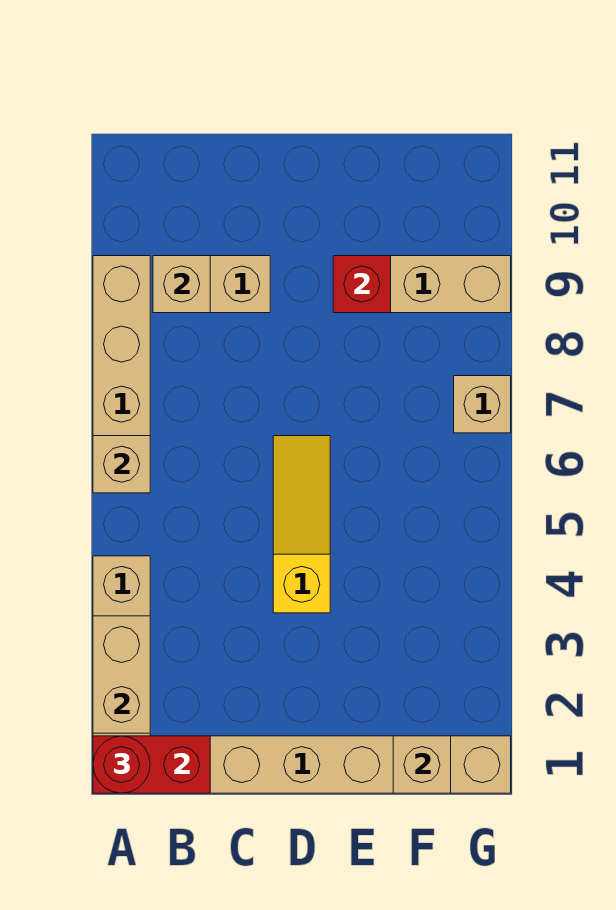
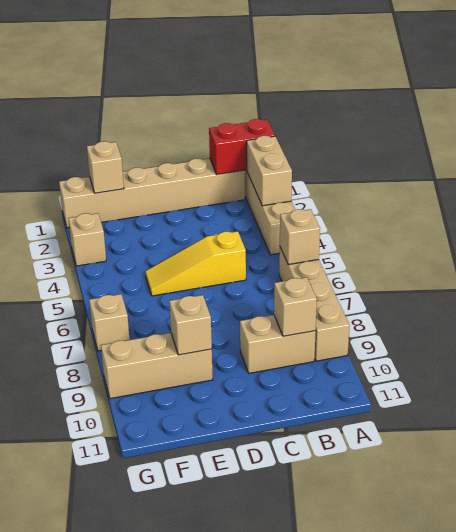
red round brick A1 level 3 -> none
yellow slope D4:D6 level 1 top 4 -> yellow slope C5:E5 level 1 top C
red brick E9 level 2 -> tan brick E9 level 2
none -> tan brick G3 level 1

